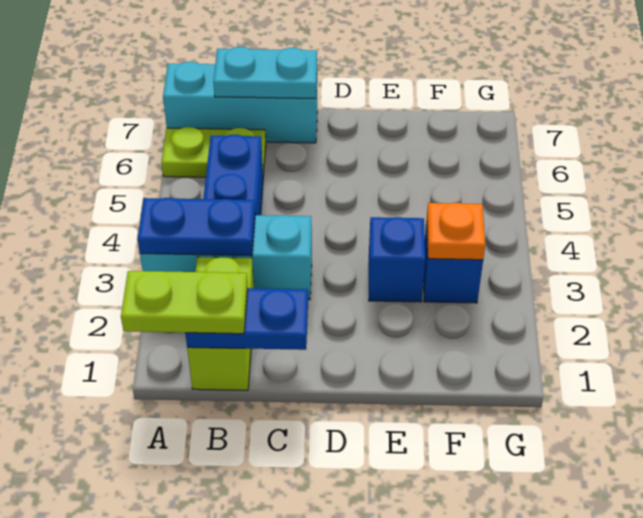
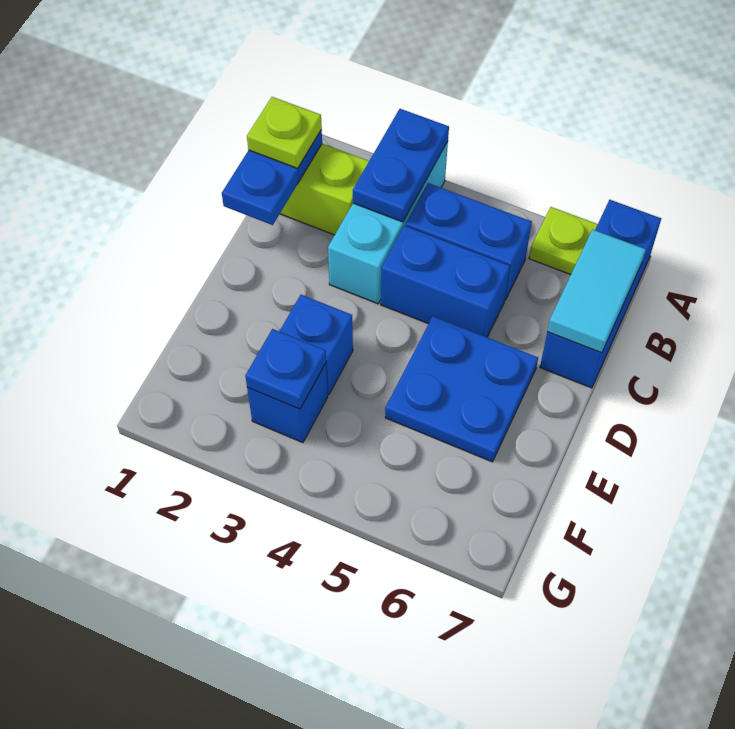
lime plate A1:B1 level 3 -> lime plate B1 level 3
lime plate A6:B6 level 1 -> lime plate A6 level 1
cyan brick A7:C7 level 1 -> blue brick A7:C7 level 1
cyan plate B7:C7 level 2 -> cyan tile B7:C7 level 2
none -> blue brick C4:C5 level 1
none -> blue plate D5:E6 level 1
orange plate F3 level 2 -> blue plate F3 level 2

